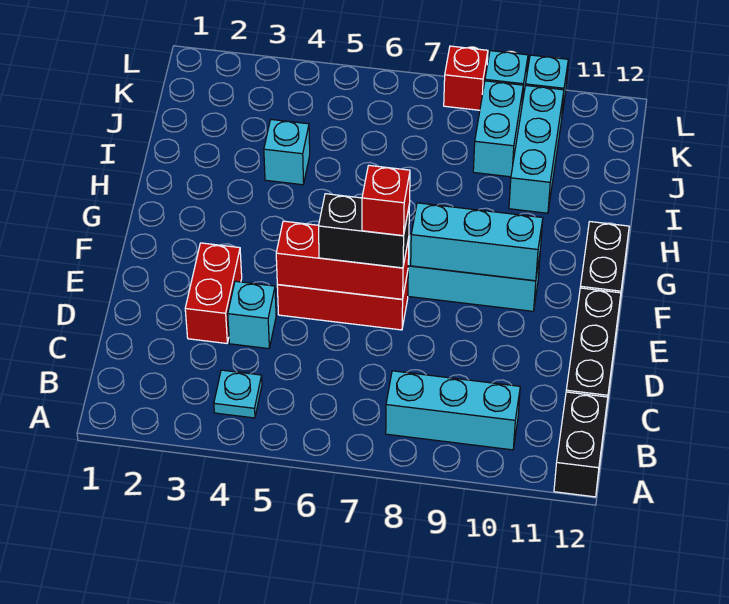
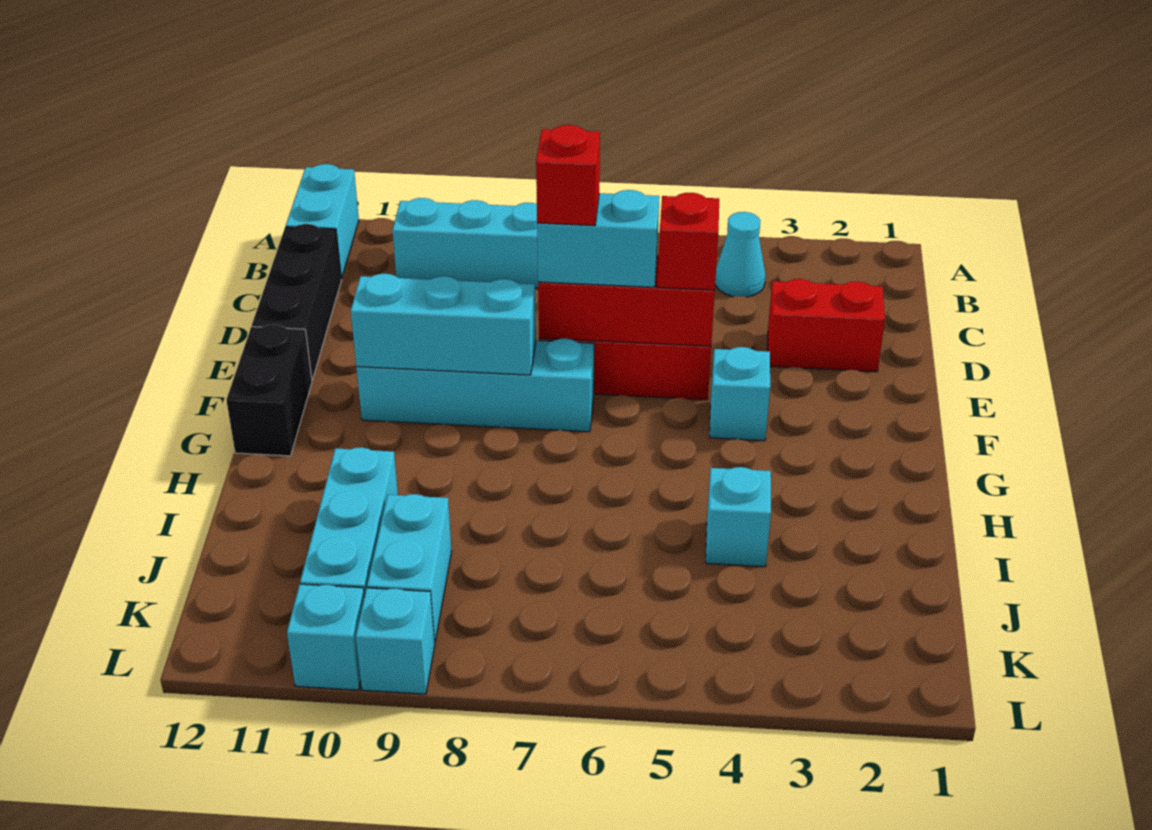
black brick A12:B12 level 1 -> cyan brick A12:B12 level 1
cyan plate B4 level 1 -> cyan cone B4 level 1
red brick D3:E3 level 1 -> red brick D2:D3 level 1
cyan brick D4 level 1 -> cyan brick F4 level 1
black brick E6:E7 level 3 -> cyan brick E6:E7 level 3
red brick L8 level 1 -> red brick E5 level 3

